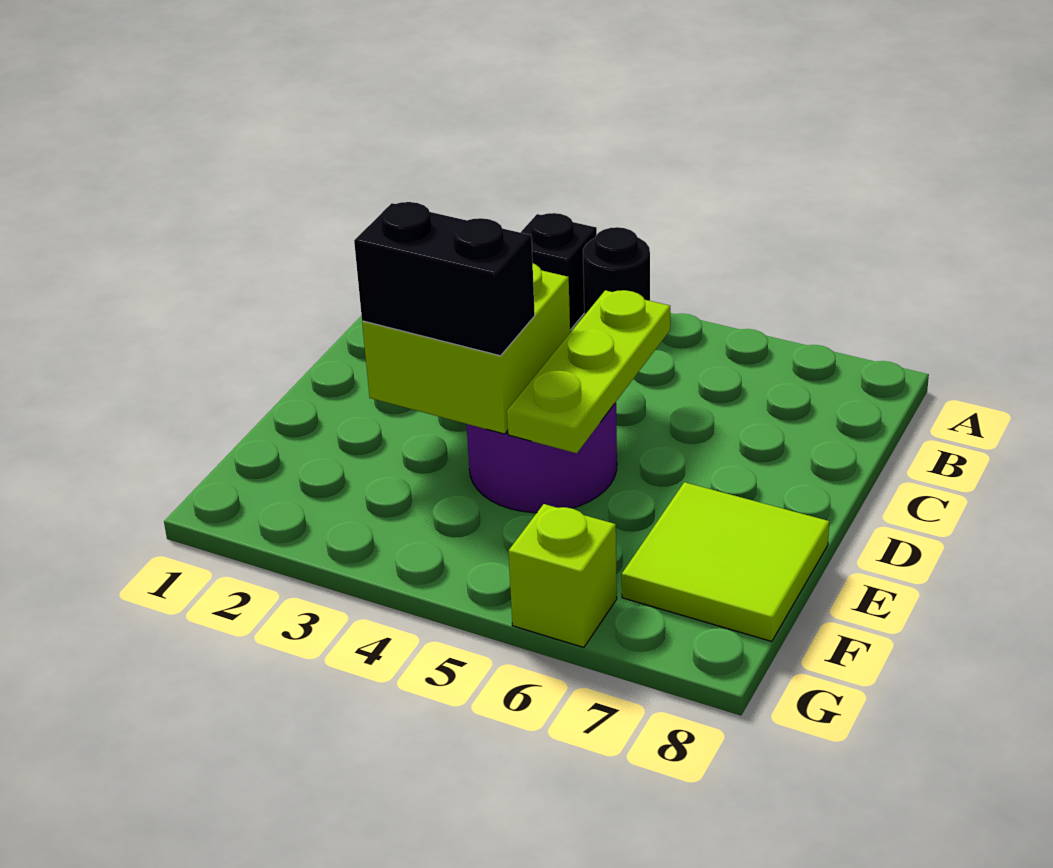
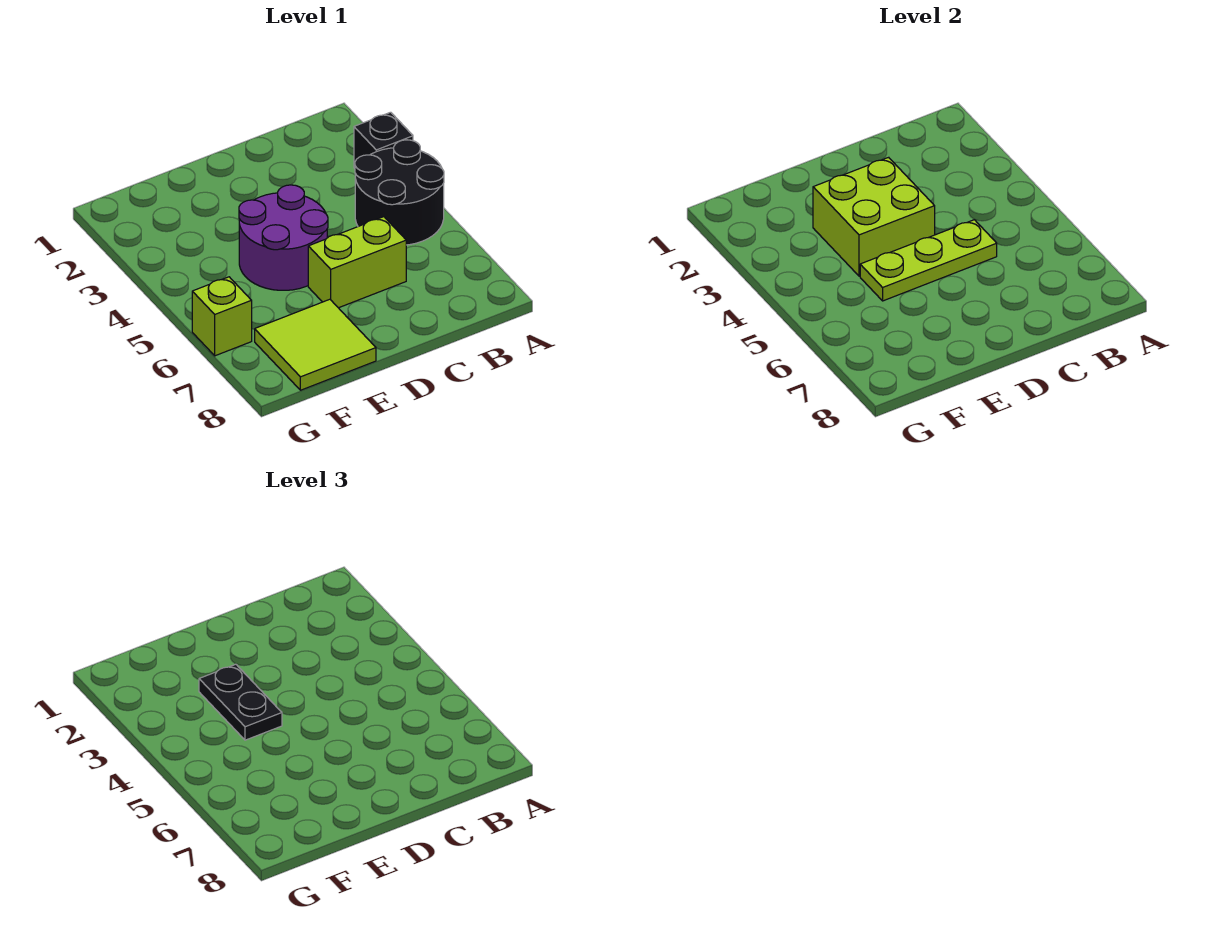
black round brick A4 level 1 -> black round brick A4:B5 level 1
none -> lime brick C6:D6 level 1
black brick E3:E4 level 3 -> black plate E3:E4 level 3

